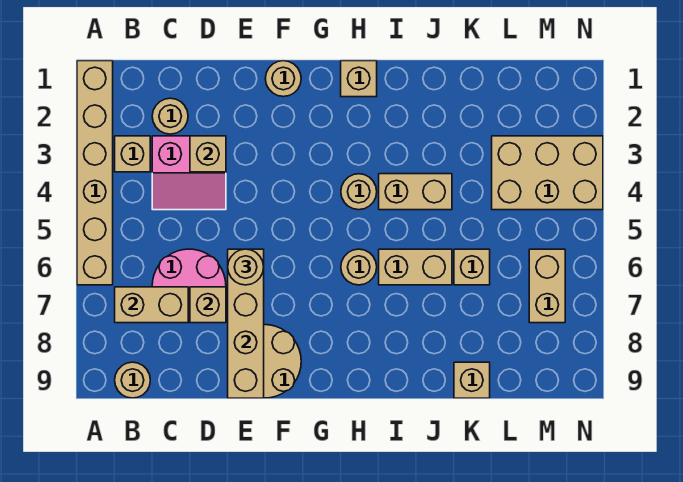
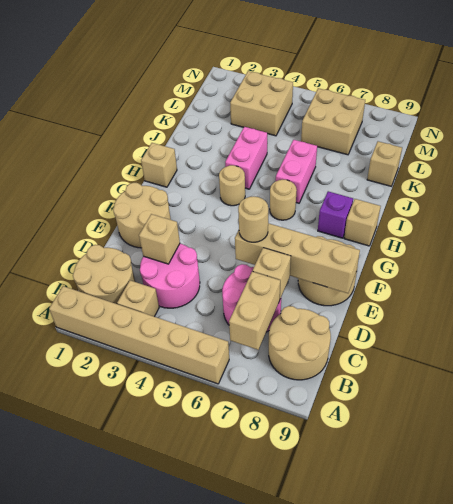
tan round brick B9 level 1 -> tan round brick B8:C9 level 1
tan round brick C2 level 1 -> tan round brick B1:C2 level 1
pink slope C3:D4 level 1 top 3 -> pink round brick C3:D4 level 1
tan round brick F1 level 1 -> tan round brick E1:F2 level 1
none -> purple brick H8 level 1
tan brick I4:J4 level 1 -> pink brick I4:J4 level 1
tan brick I6:J6 level 1 -> pink brick I6:J6 level 1
tan brick K6 level 1 -> tan brick H9 level 1
tan brick L3:N4 level 1 -> tan brick L3:M4 level 1
tan brick M6:M7 level 1 -> tan brick L6:M7 level 1

